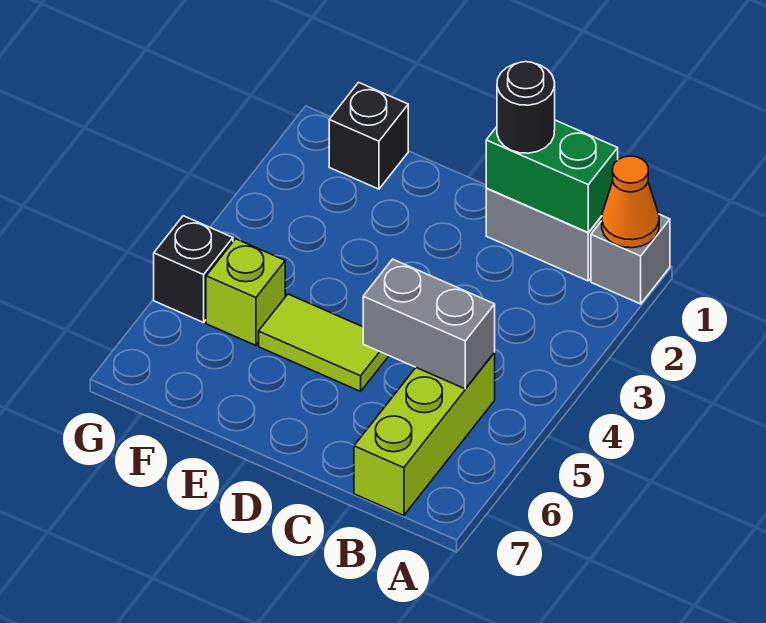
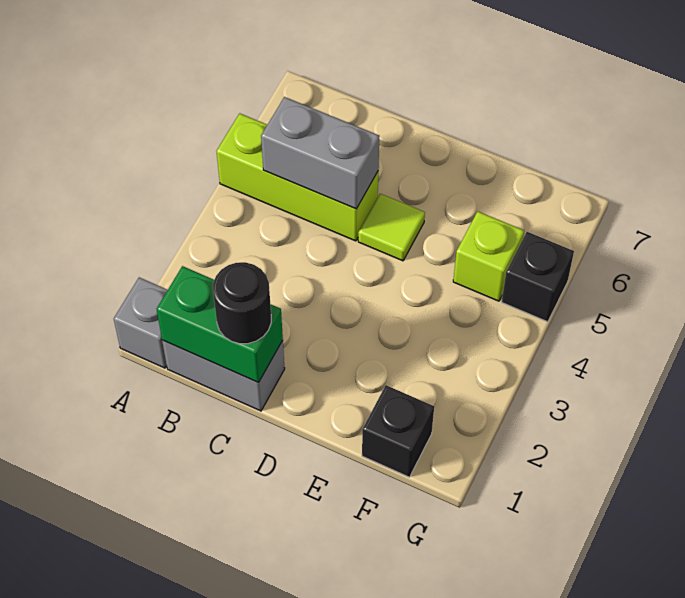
orange cone A1 level 2 -> none
lime brick B5:B7 level 1 -> lime brick A5:C5 level 1
lime tile D5:E5 level 1 -> lime tile D5 level 1

